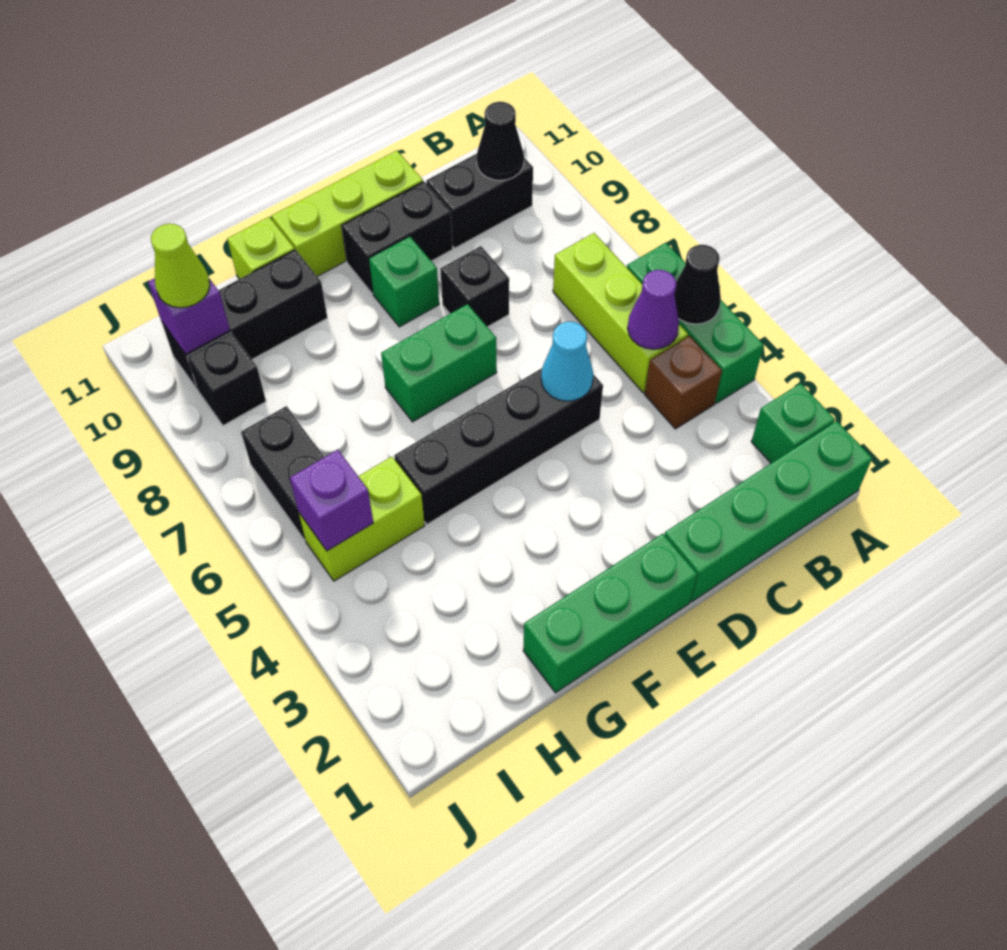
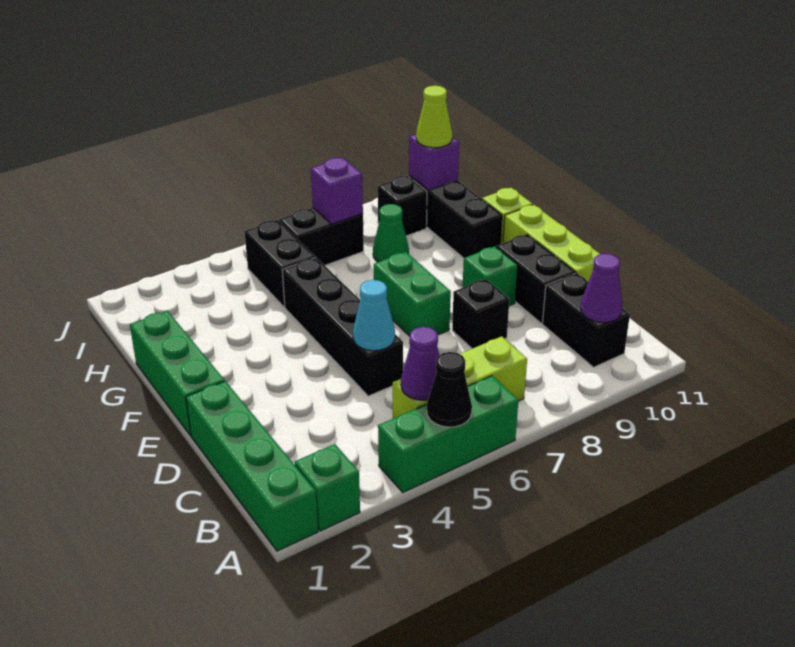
brown brick B4 level 1 -> none
black cone B10 level 2 -> purple cone B10 level 2
lime brick H5:I5 level 1 -> black brick H5:I5 level 1
none -> green cone H8 level 1
purple brick I5 level 2 -> purple brick I7 level 2

